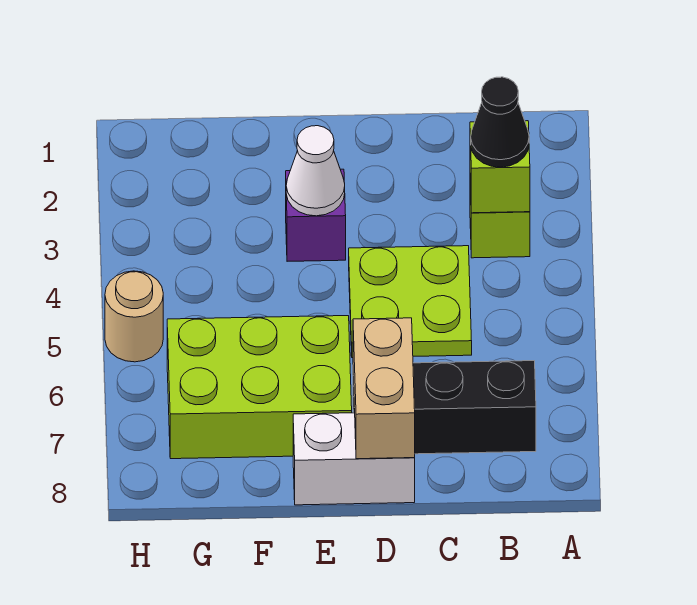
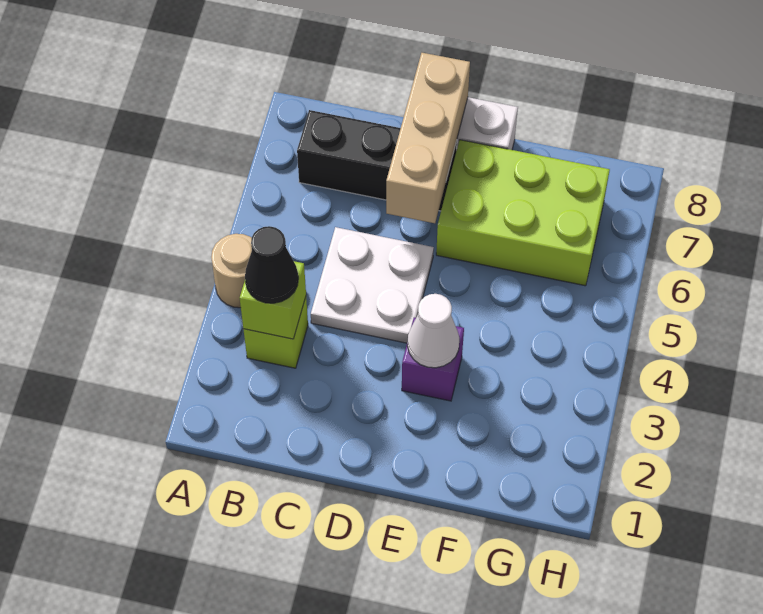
lime plate C4:D5 level 1 -> white plate C4:D5 level 1
tan brick D7:D8 level 2 -> tan brick D6:D8 level 2
tan round brick H5 level 1 -> tan round brick A4 level 1

